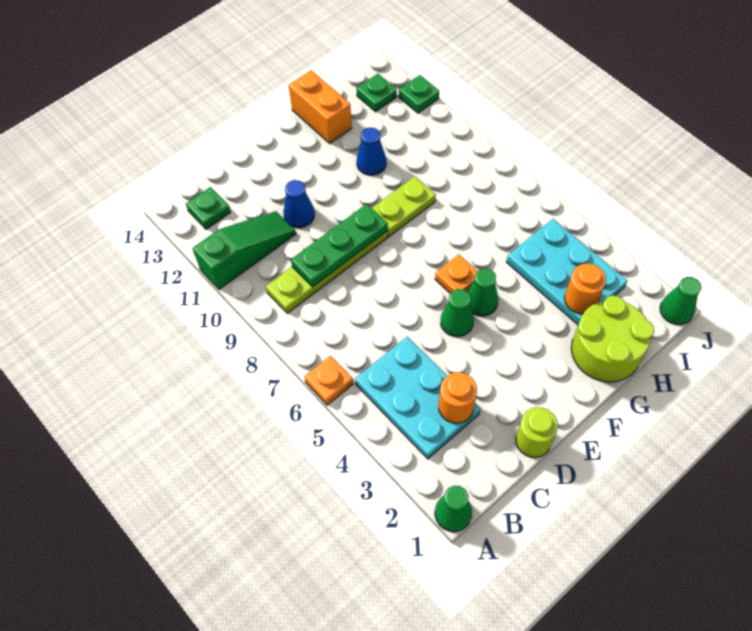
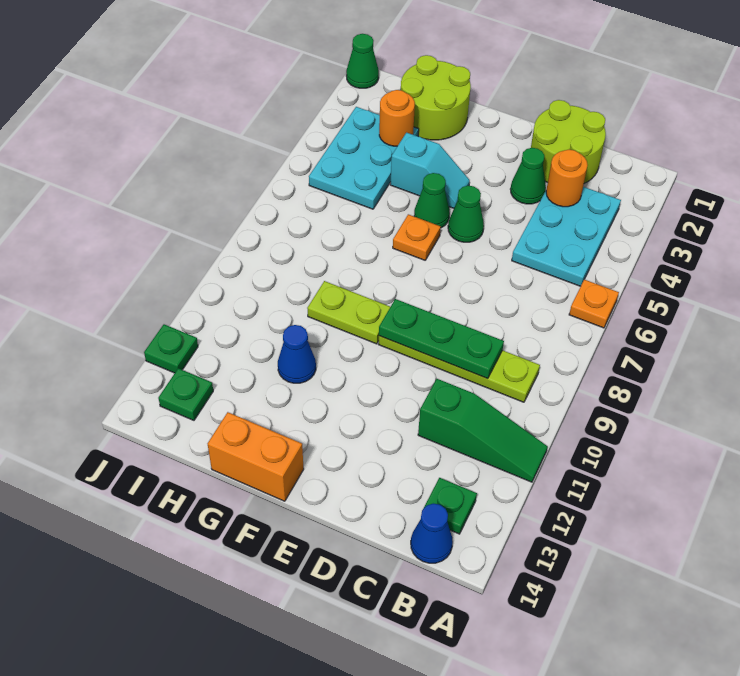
green cone A1 level 1 -> green cone D3 level 1
green slope A11:C11 level 1 top A -> green slope A11:C11 level 1 top C
lime round brick D1 level 1 -> lime round brick C1:D2 level 1
blue cone D11 level 1 -> blue cone B14 level 1
none -> cyan slope F4:G4 level 1 top G
orange brick G13:G14 level 1 -> orange brick F14:G14 level 1

